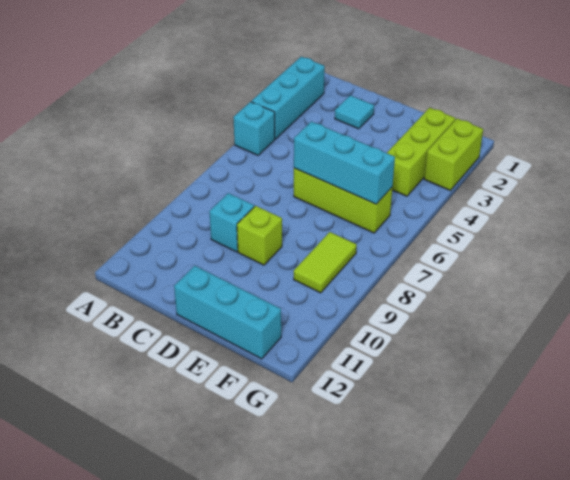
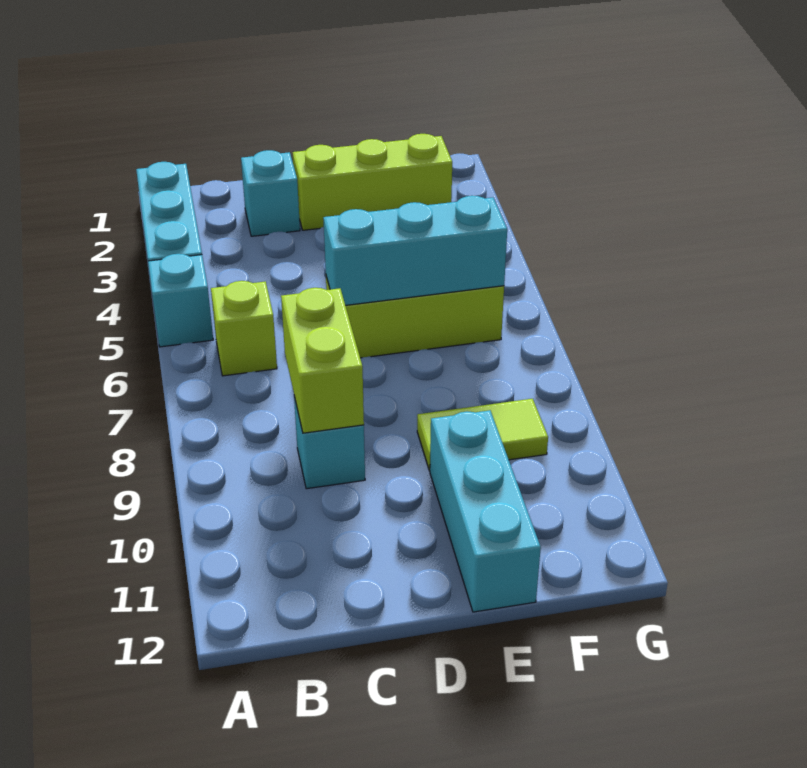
cyan tile C2 level 1 -> cyan brick C2 level 1
lime brick D9 level 1 -> lime brick B6 level 1
cyan brick D12:F12 level 1 -> cyan brick E10:E12 level 1
lime brick F2:F4 level 1 -> lime brick D2:F2 level 1
lime tile F8:F9 level 1 -> lime tile E9:F9 level 1
lime brick G2:G3 level 1 -> lime brick C8:C9 level 2

